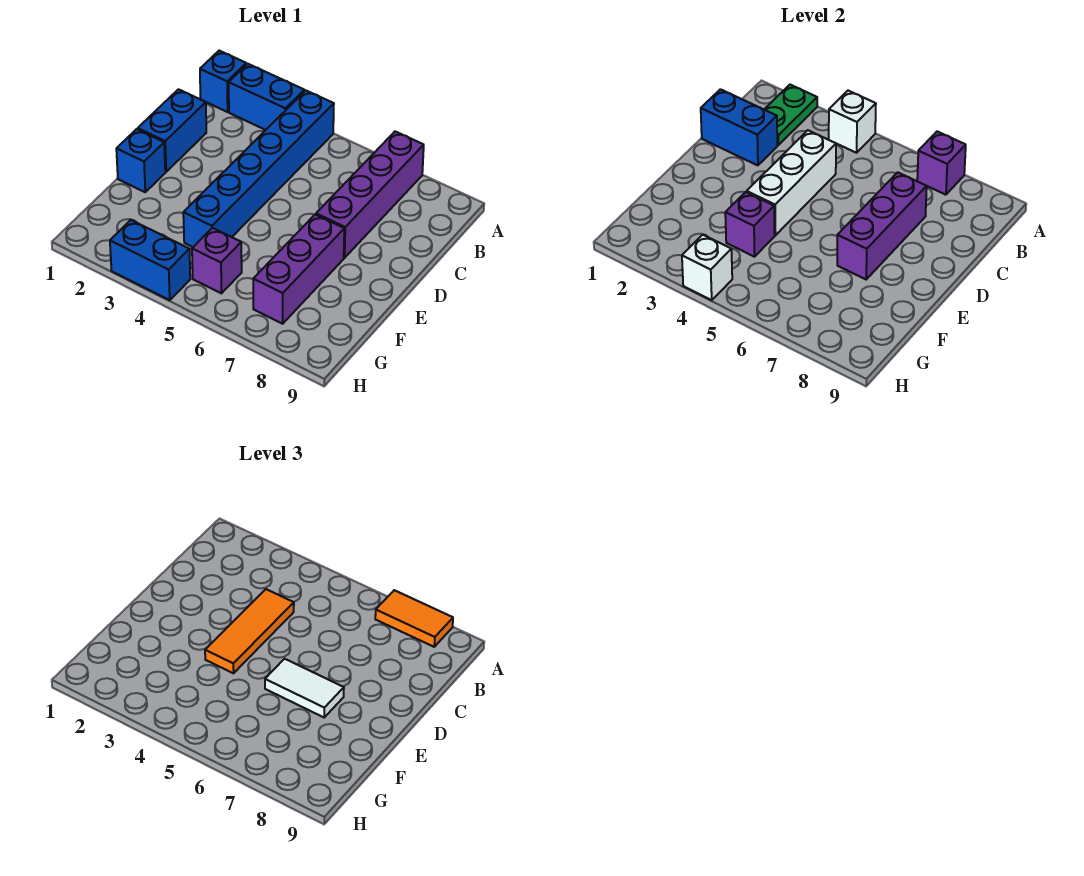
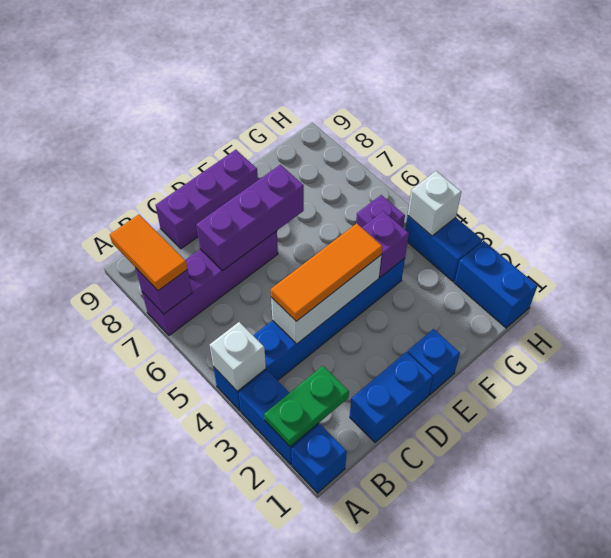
blue brick C1:C2 level 2 -> blue brick H1:H2 level 1
white tile E6:E7 level 3 -> none
purple brick E7:G7 level 1 -> purple brick C9:E9 level 1

